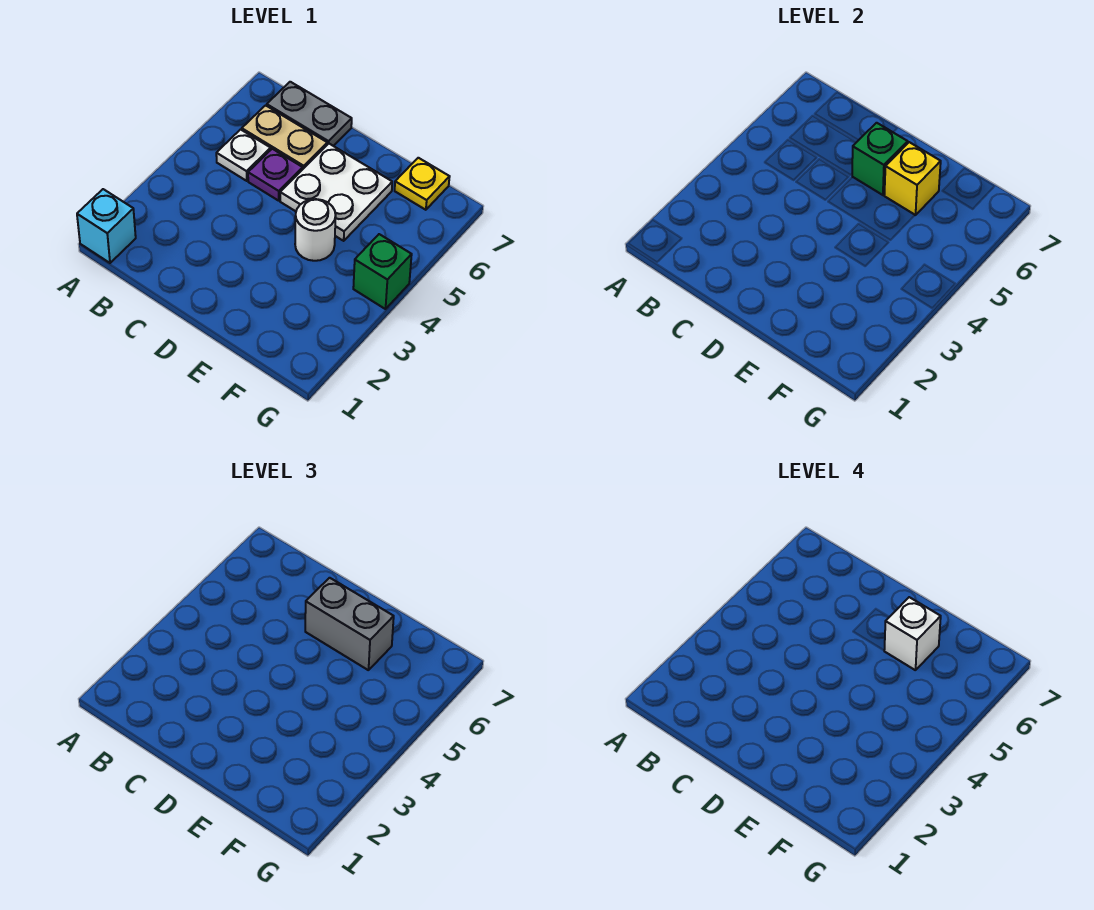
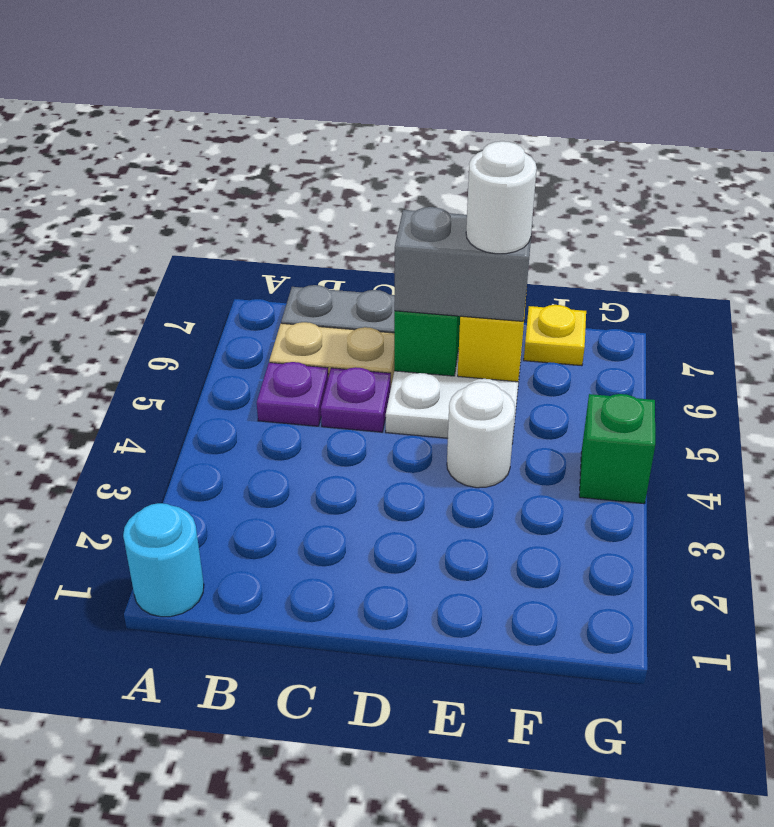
cyan brick A1 level 1 -> cyan round brick A1 level 1
white plate B5 level 1 -> purple plate B5 level 1
white brick E6 level 4 -> white round brick E6 level 4

